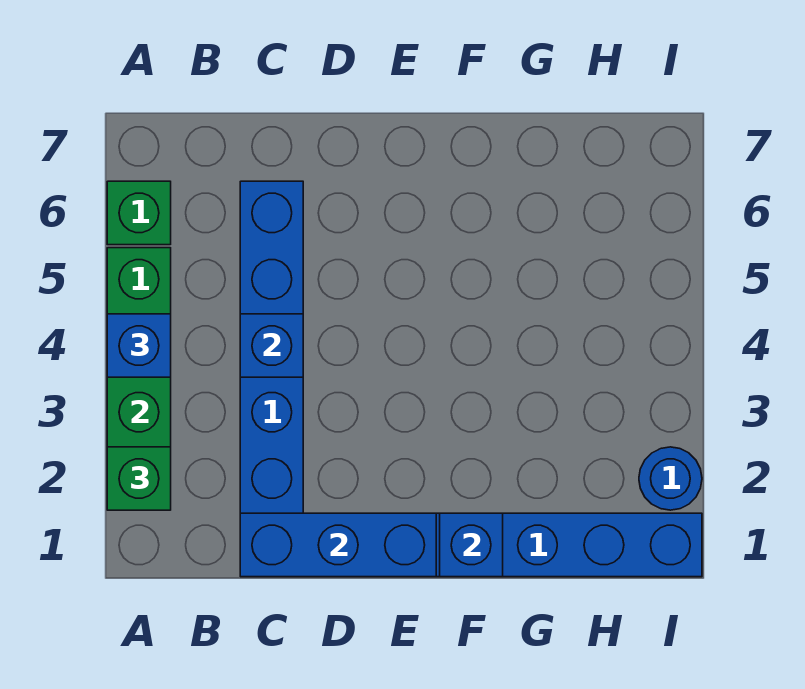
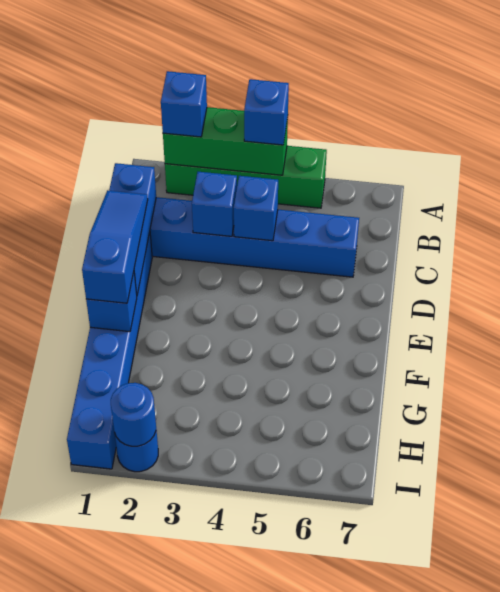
green brick A2 level 3 -> blue brick A2 level 3
green brick A6 level 1 -> none
none -> blue brick C3 level 2
none -> blue slope D1:F1 level 3 top F
none -> blue round brick I2 level 2

